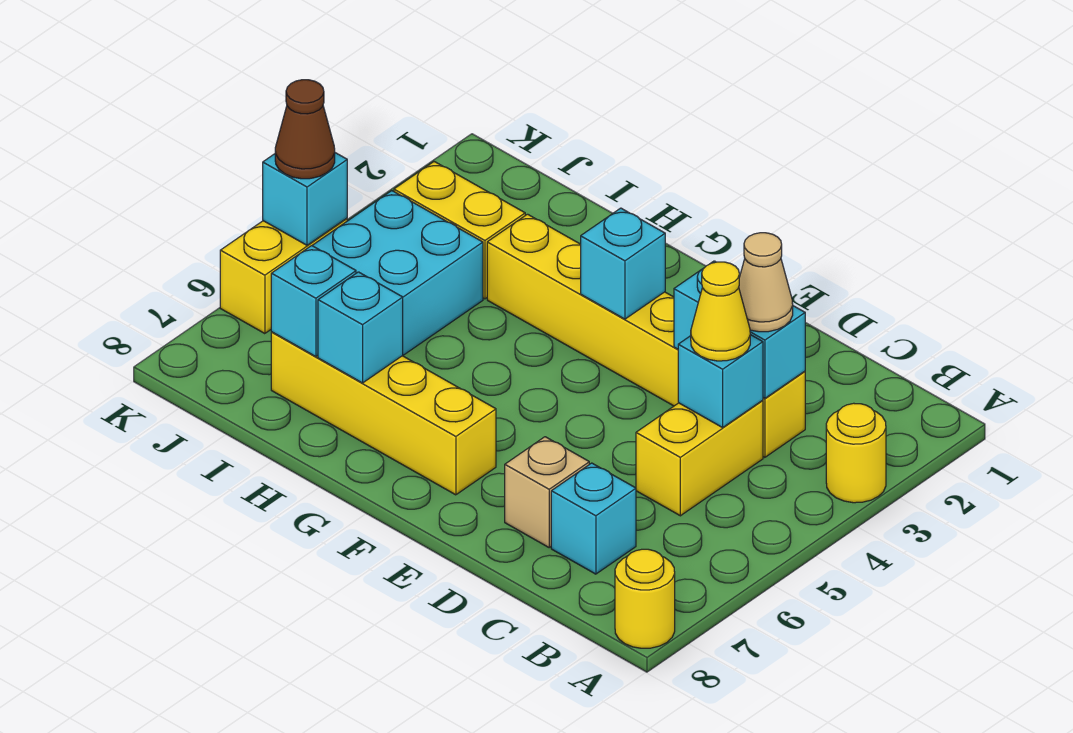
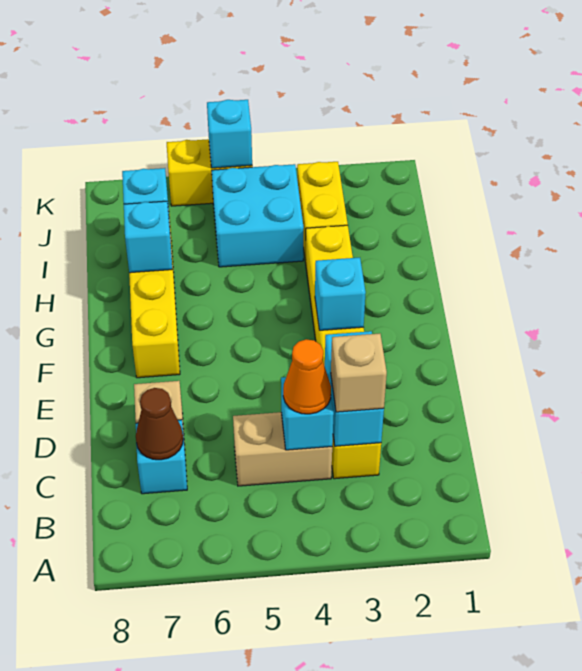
yellow round brick A3 level 1 -> none
yellow round brick A8 level 1 -> none
tan cone C3 level 3 -> tan brick C3 level 3
yellow brick C4:C5 level 1 -> tan brick C4:C5 level 1
yellow cone C4 level 3 -> orange cone C4 level 3
brown cone K5 level 3 -> brown cone C7 level 2

